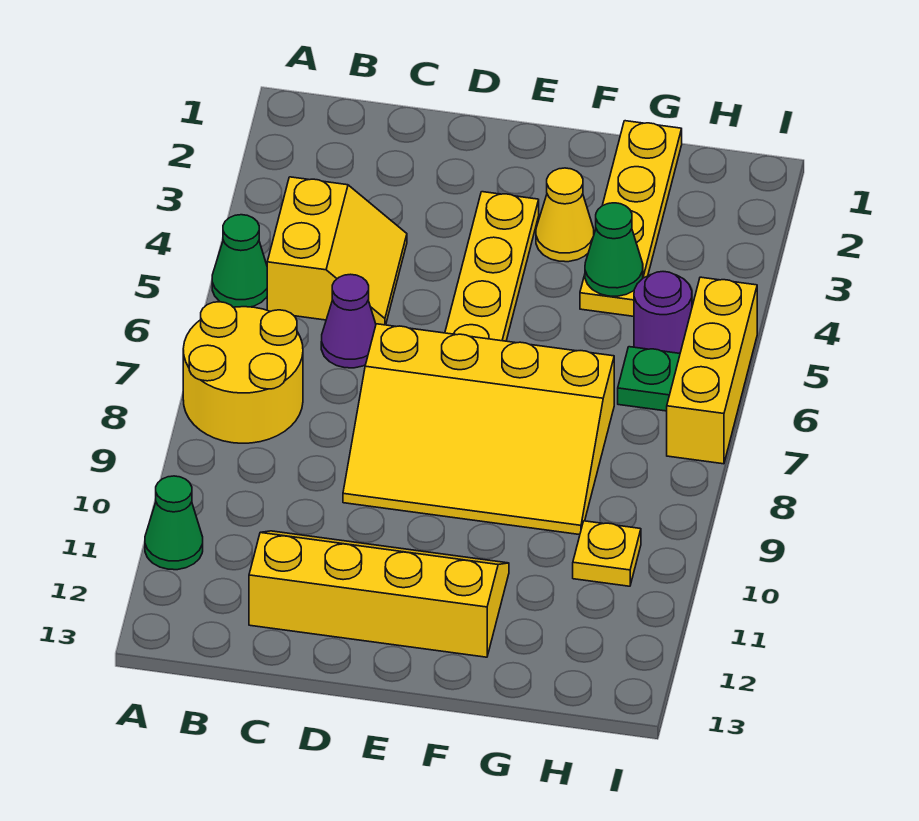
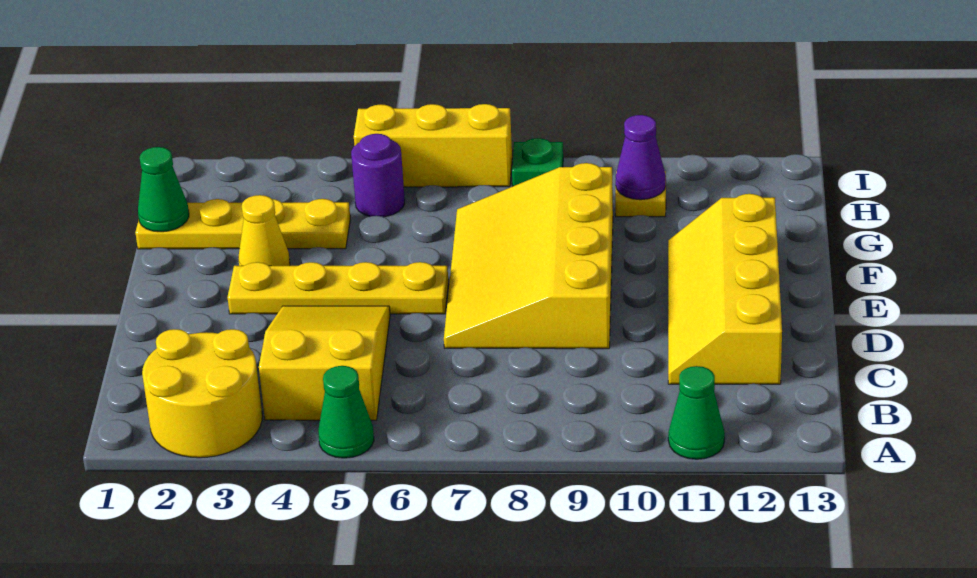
yellow round brick A7:B8 level 1 -> yellow round brick A2:B3 level 1
yellow slope B4:C5 level 1 top B -> yellow slope B4:D5 level 1 top B
purple cone C6 level 1 -> purple cone H10 level 2
yellow slope D7:G9 level 1 top 7 -> yellow slope D7:G9 level 1 top 9
green cone G4 level 2 -> green cone G1 level 2
green plate H6 level 1 -> green plate I8 level 1

